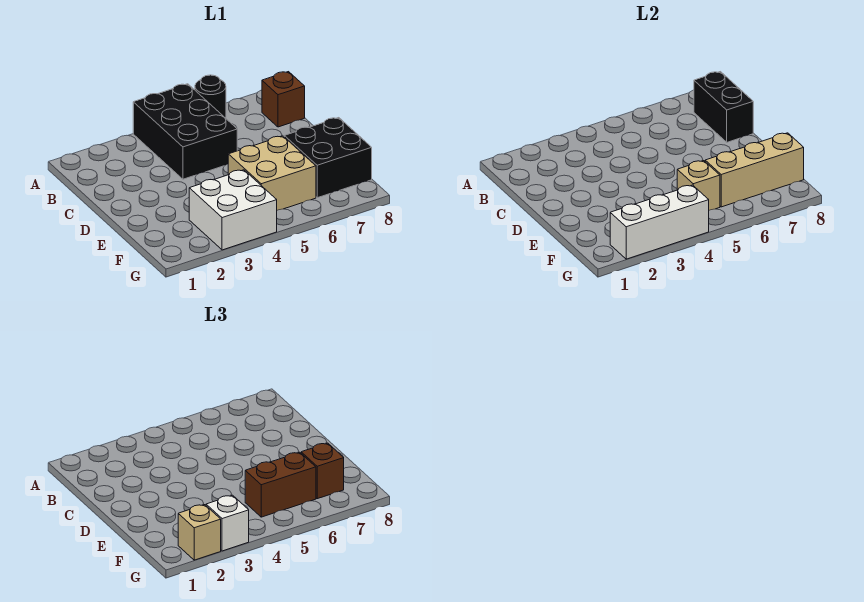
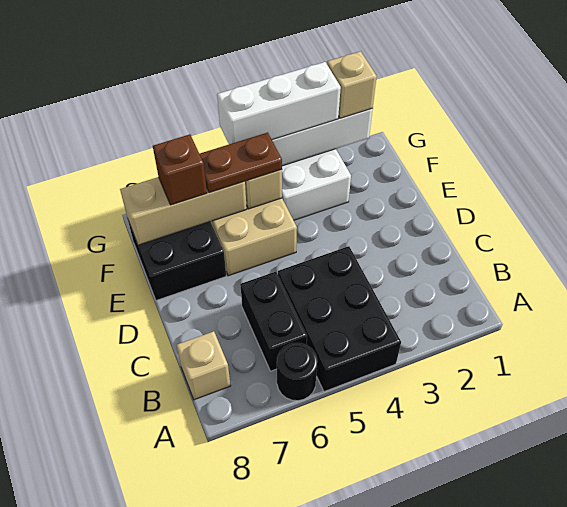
brown brick B8 level 1 -> tan brick B8 level 1
black brick B8:C8 level 2 -> black brick B6:C6 level 1
brown brick F5:F6 level 3 -> brown plate F5:F6 level 3
white brick G3 level 3 -> white brick G3:G5 level 3

